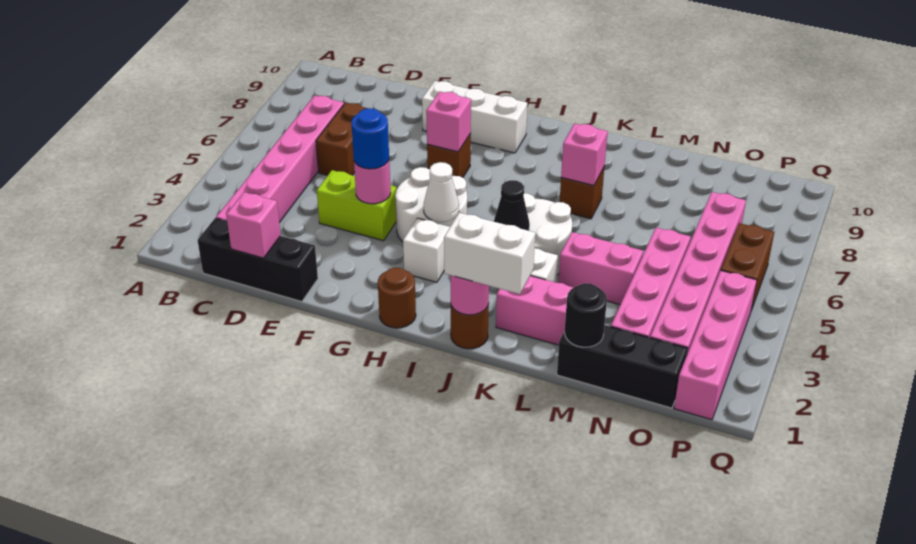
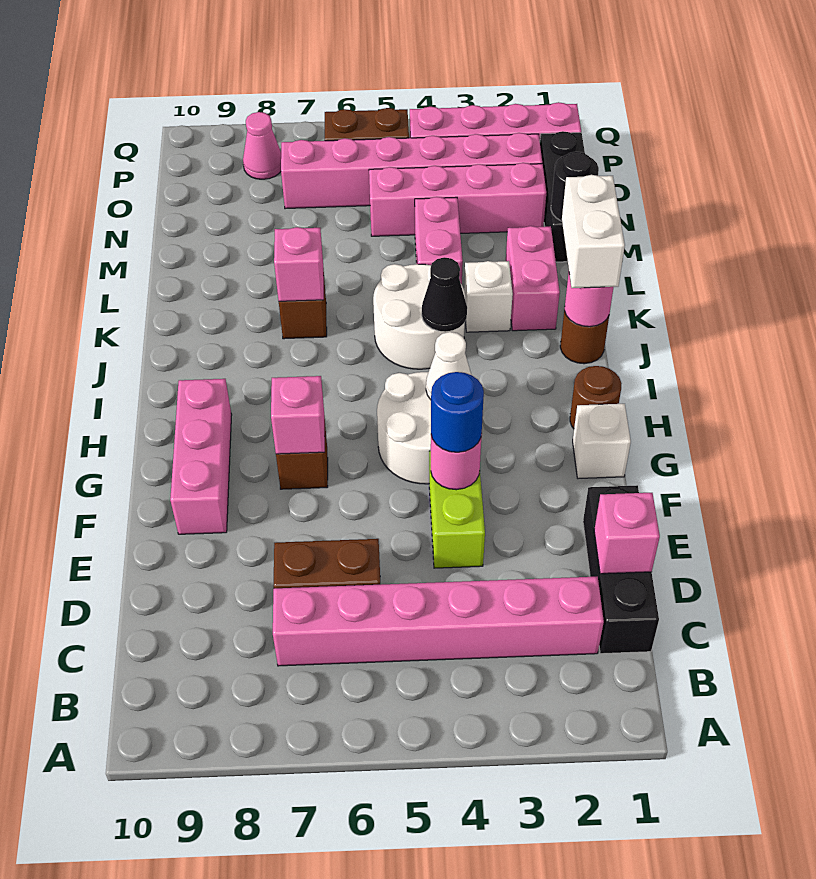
white brick F9:H9 level 1 -> pink brick F9:H9 level 1
white brick H3 level 1 -> white brick G1 level 1
none -> pink cone P8 level 1

